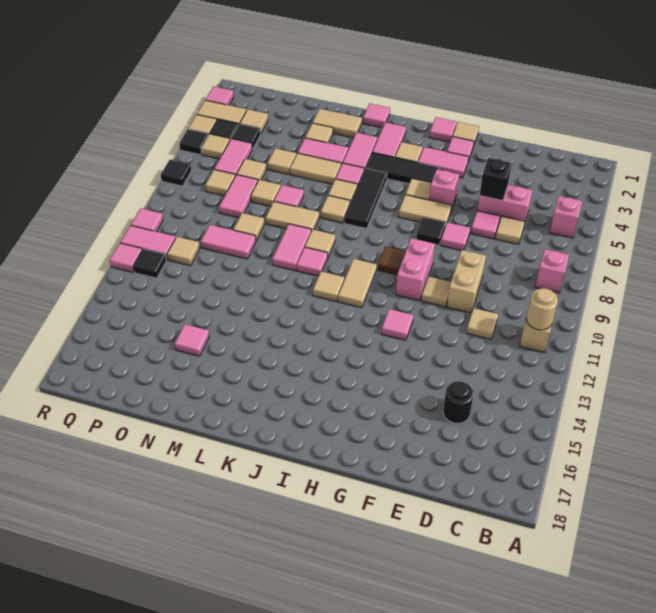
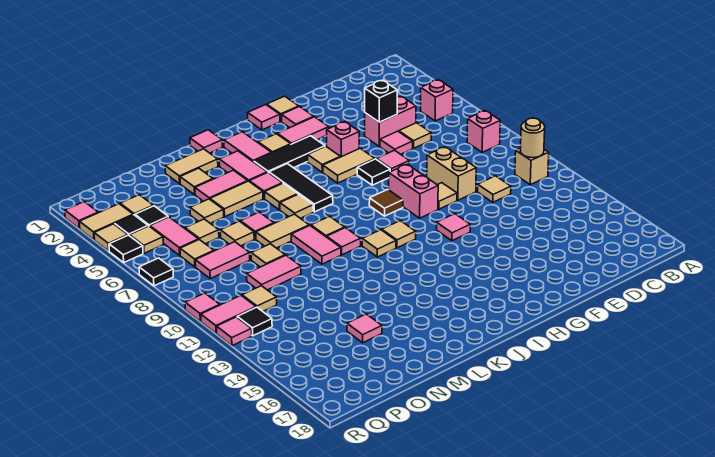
black round brick D15 level 1 -> none
tan tile I10:I11 level 1 -> tan tile I11 level 1
pink tile O7:O8 level 1 -> pink tile O8:P8 level 1

